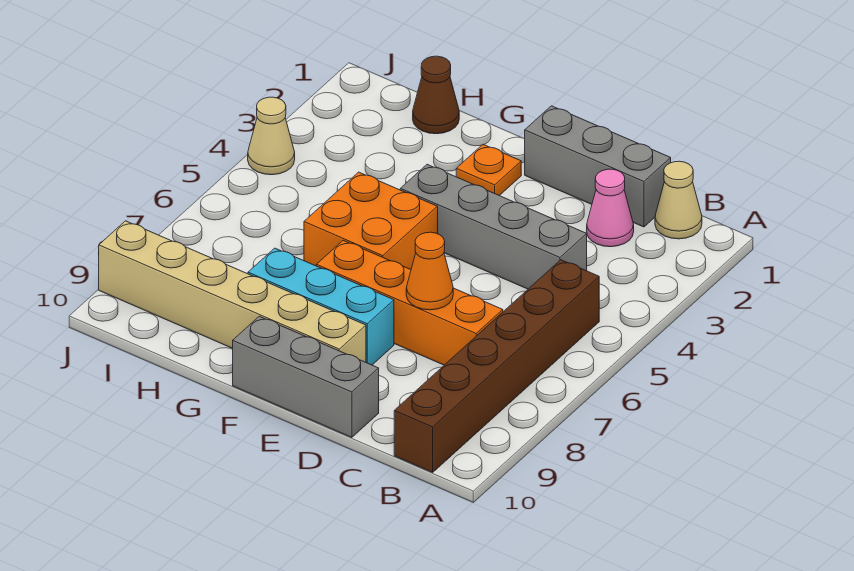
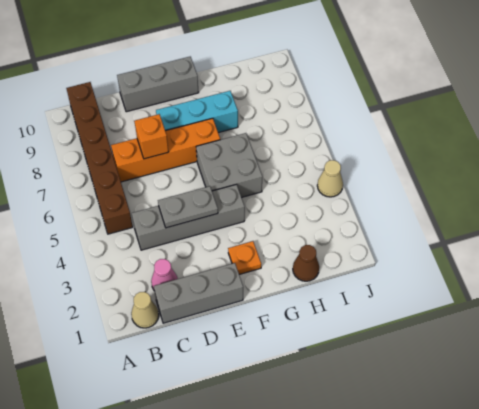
none -> grey plate D4:E4 level 2
orange cone D7 level 2 -> orange brick D7 level 2
tan brick E9:J9 level 1 -> none
orange brick F5:G6 level 1 -> grey brick F5:G6 level 1

